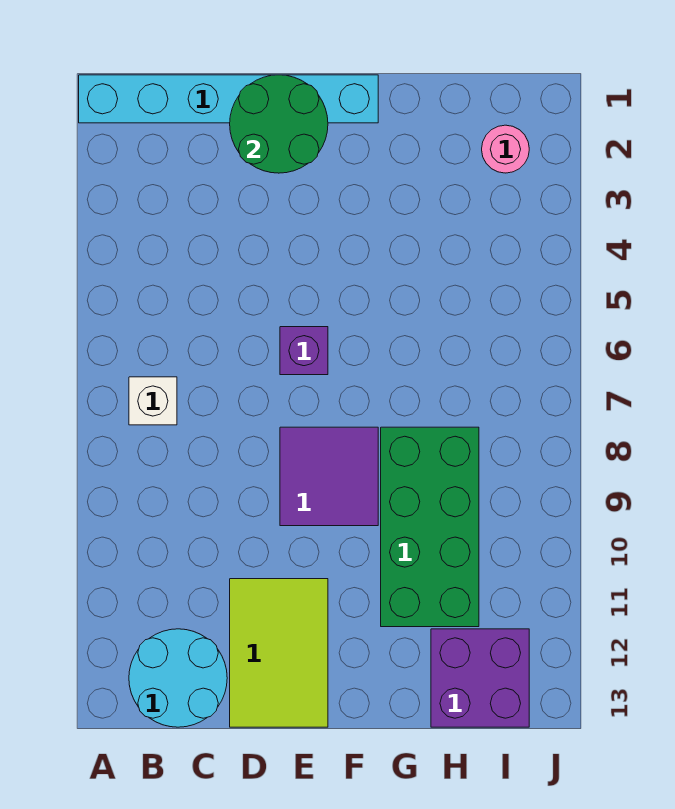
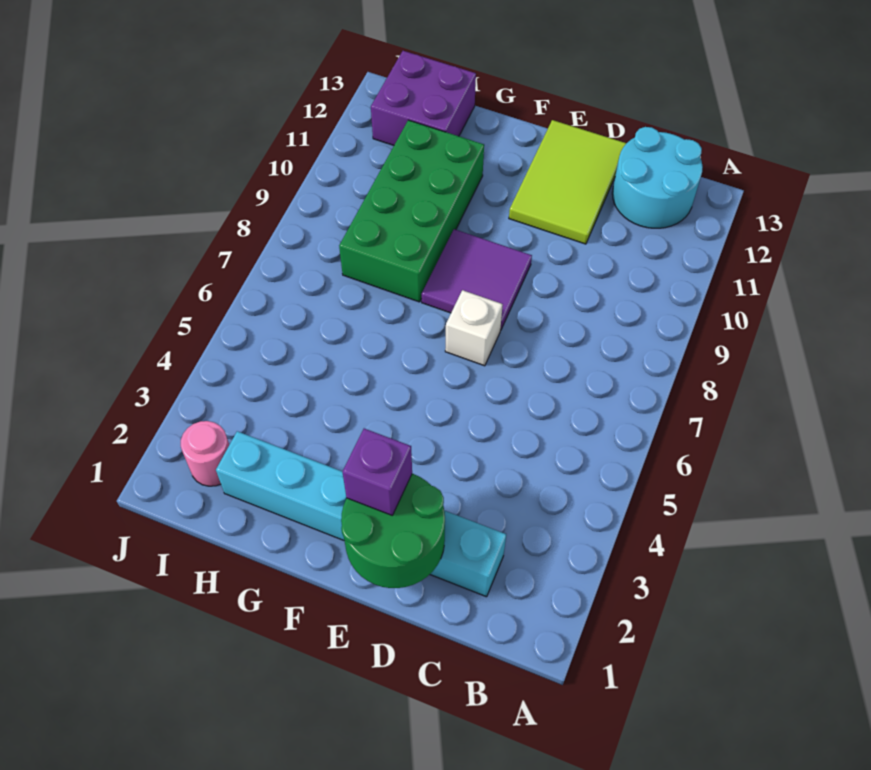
cyan brick A1:F1 level 1 -> cyan brick C2:H2 level 1
white brick B7 level 1 -> white brick E7 level 1
purple brick E6 level 1 -> purple brick E2 level 3

